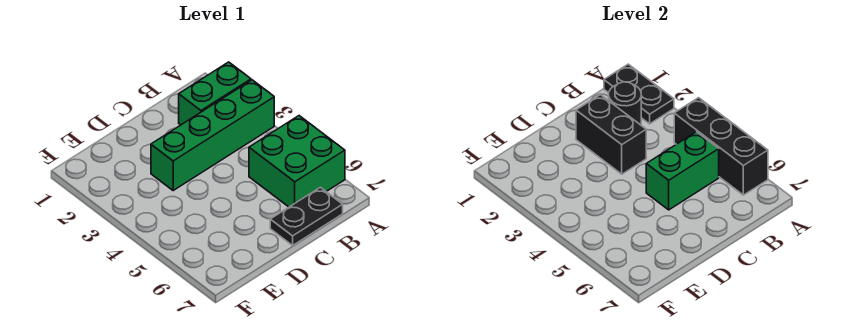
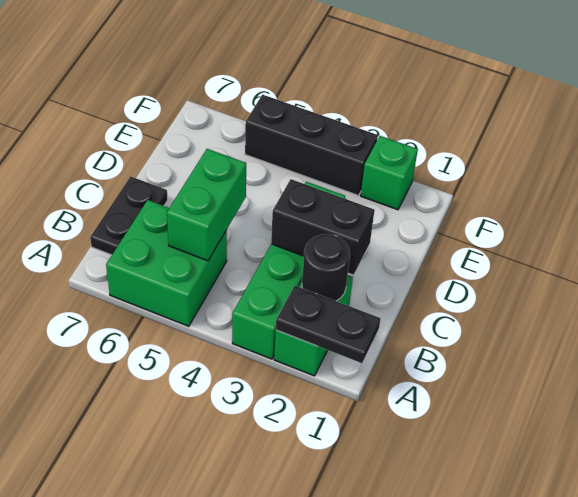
black brick A4:A6 level 2 -> black brick F3:F5 level 1
none -> green brick F2 level 1

